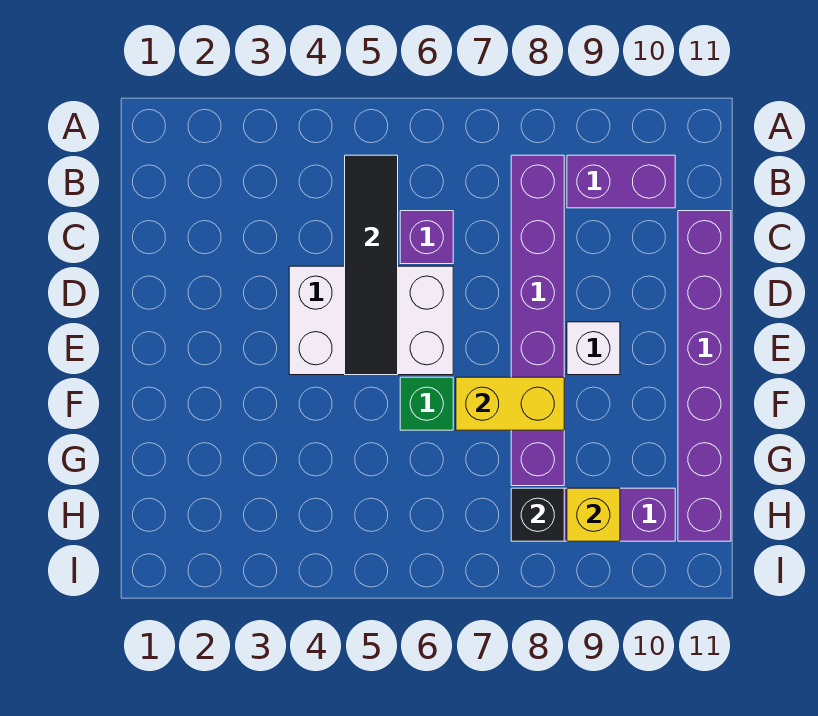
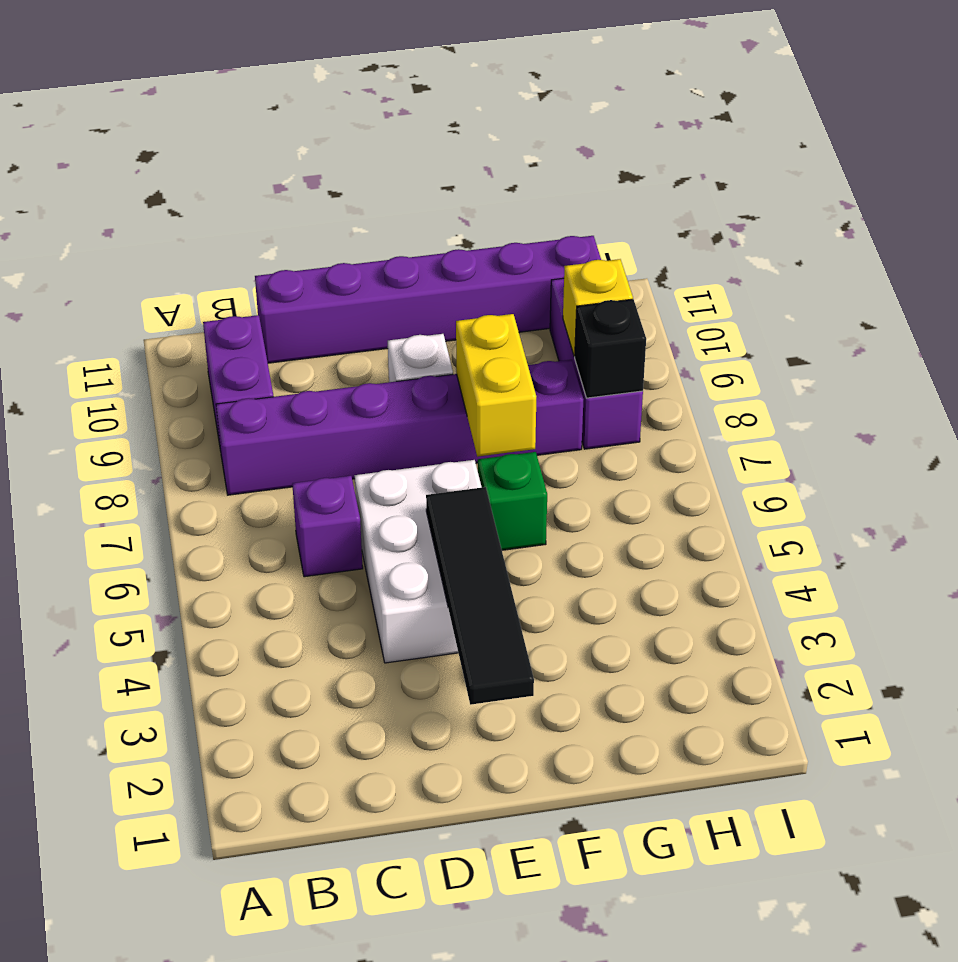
black tile B5:E5 level 2 -> black tile E2:E5 level 2

